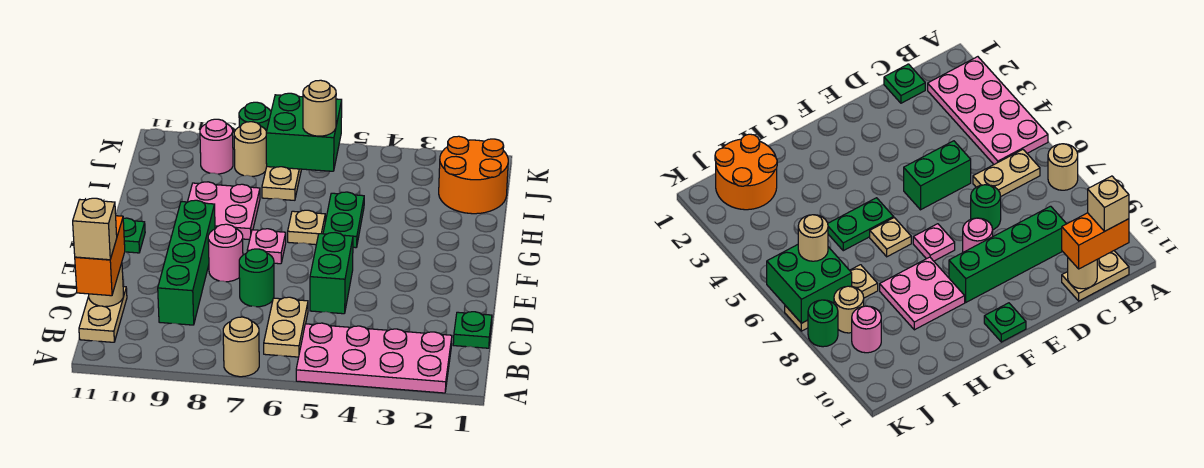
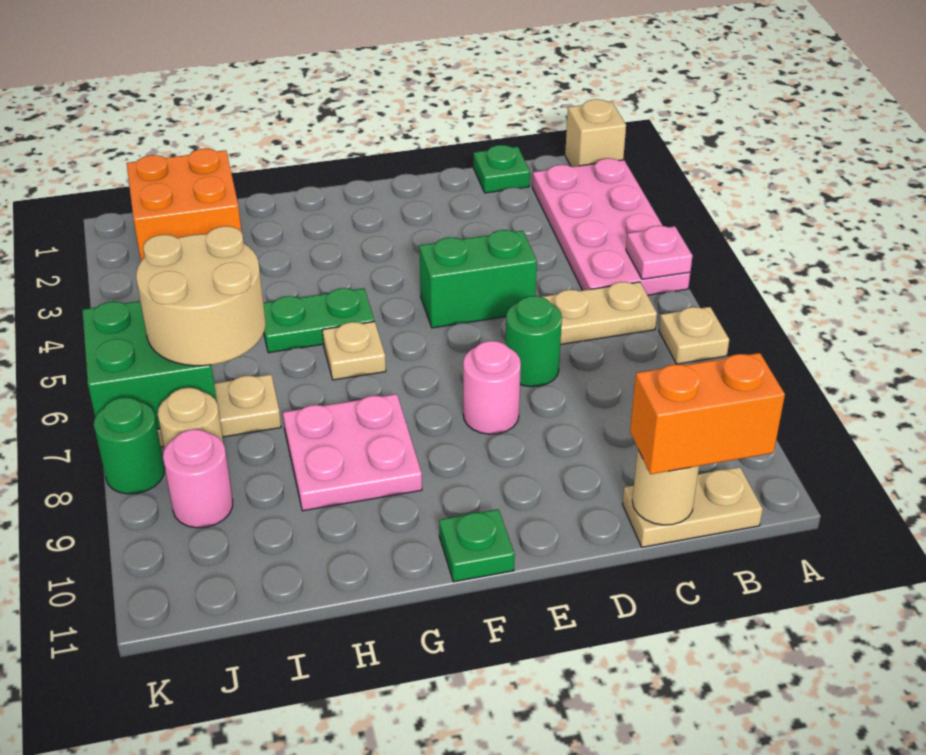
tan round brick A7 level 1 -> tan plate A7 level 1
tan brick B11 level 4 -> tan brick A1 level 1
green brick C9:F9 level 1 -> none
pink plate F7 level 1 -> pink plate A5 level 2
orange round brick I1:J2 level 1 -> orange brick I1:J2 level 1
tan round brick J6 level 3 -> tan round brick I6:J7 level 3

